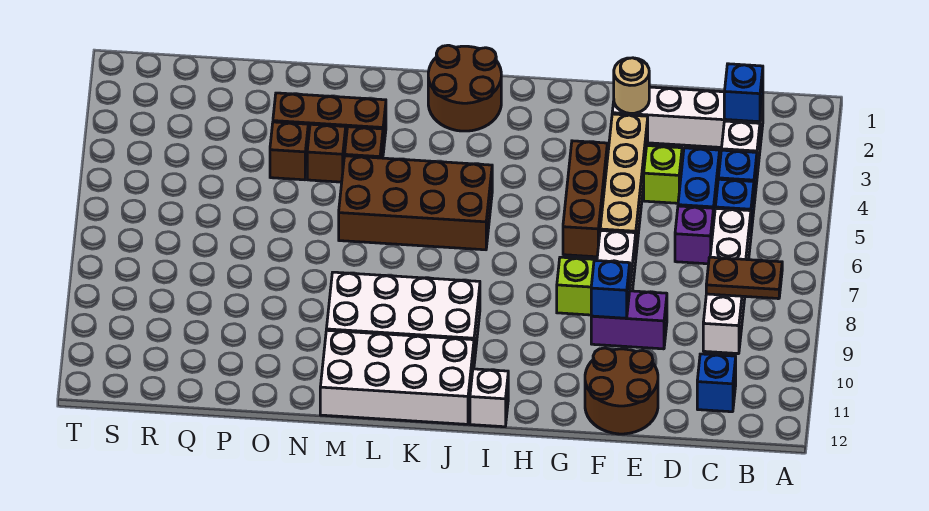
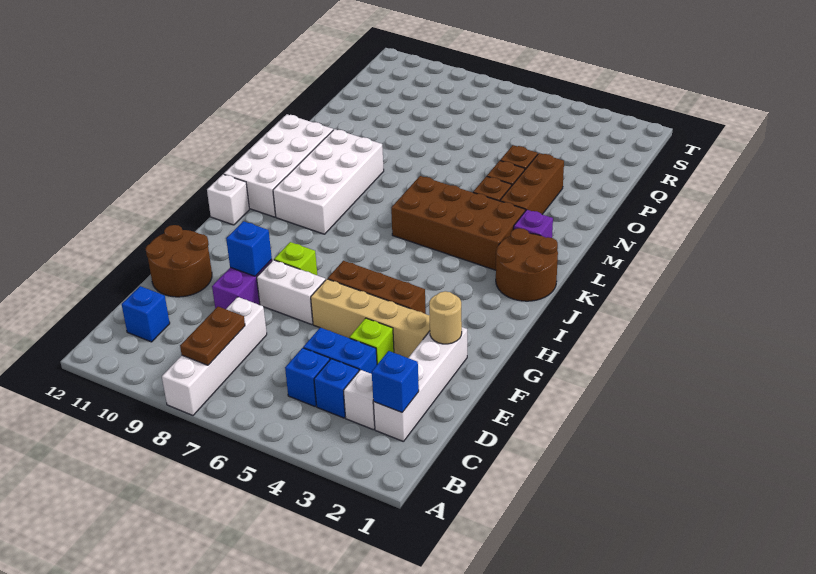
white brick C6:C9 level 1 -> white brick A8:D8 level 1
purple brick D6 level 1 -> purple brick L2 level 1
brown brick J5:M6 level 1 -> brown brick K3:L6 level 1

